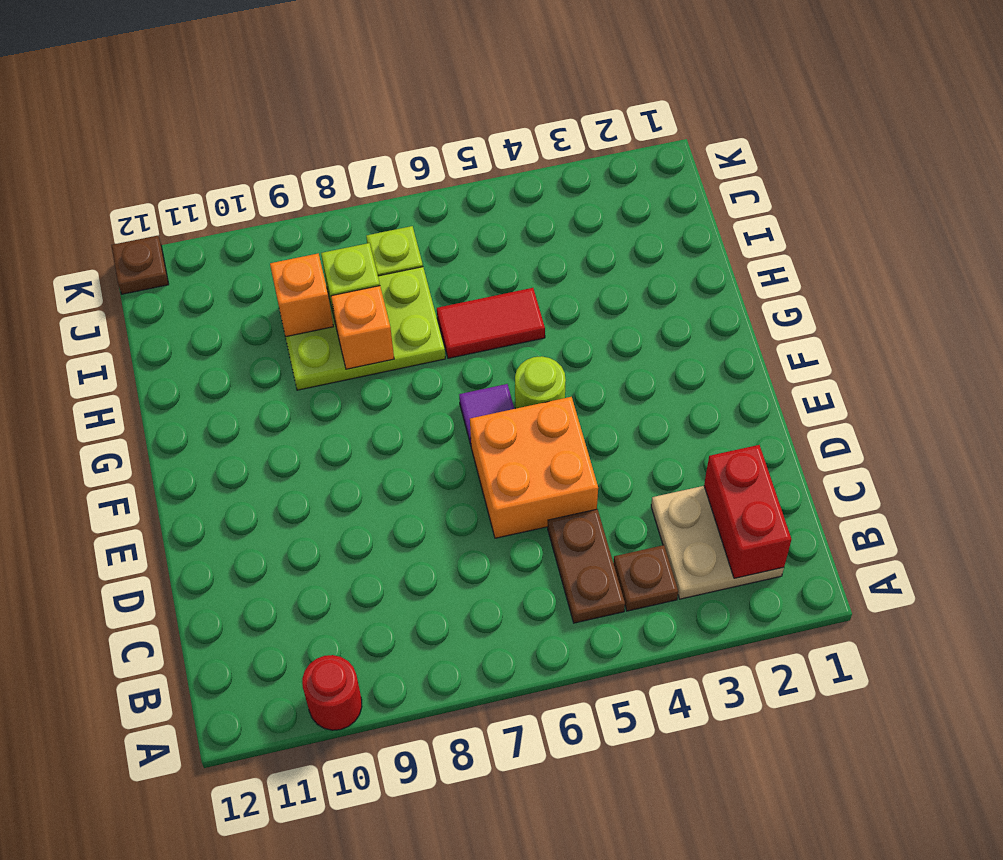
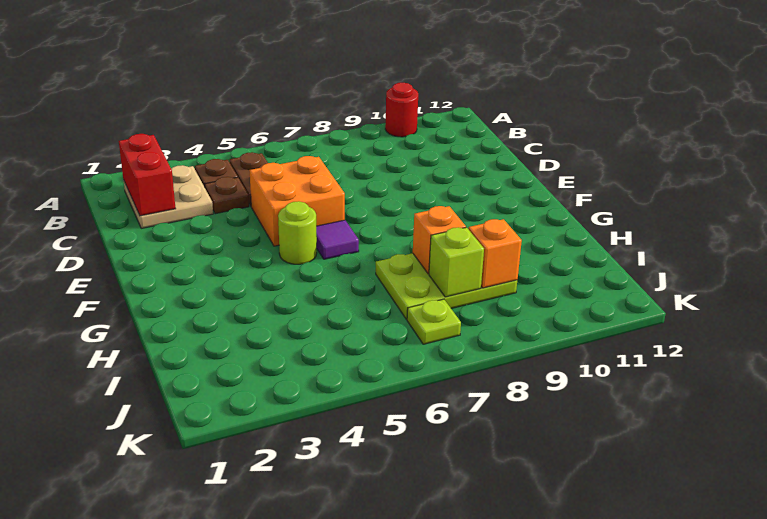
red tile H5:H6 level 1 -> none
brown plate K12 level 1 -> brown plate C4 level 1

